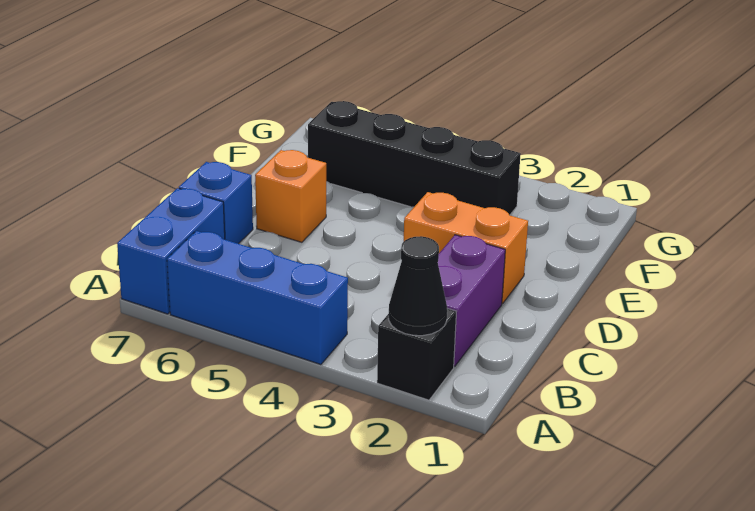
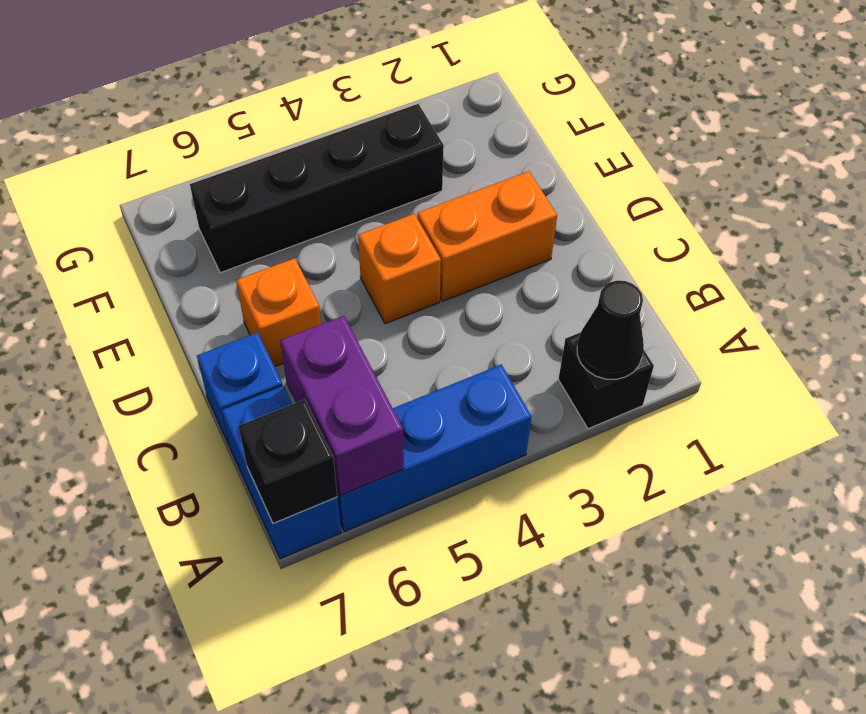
none -> black brick A7 level 2
purple brick B2:C2 level 1 -> purple brick A6:B6 level 2
none -> orange brick D4 level 1

